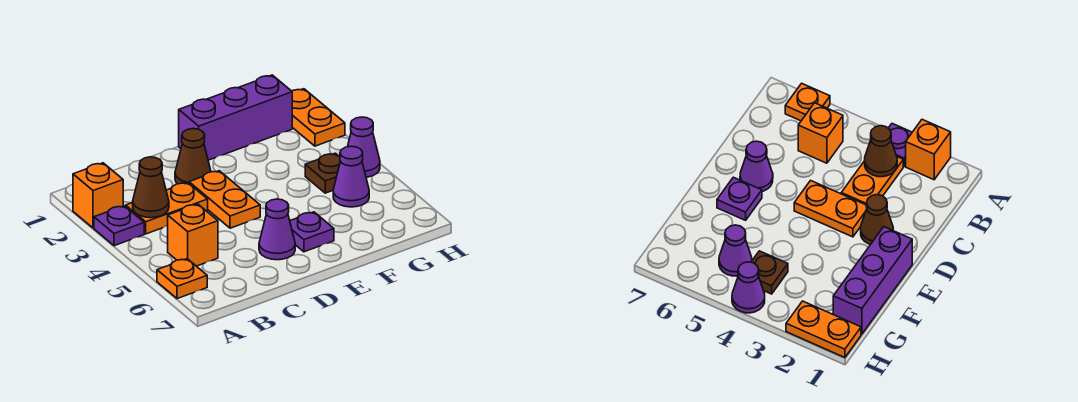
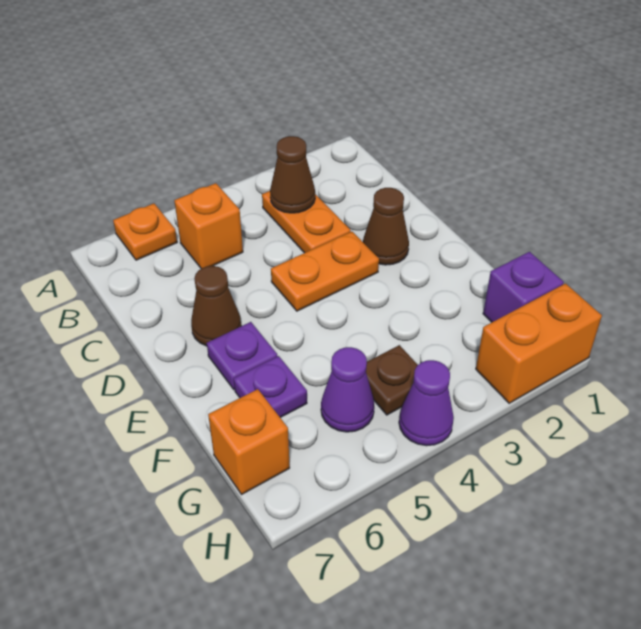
orange brick A2 level 1 -> orange brick G7 level 1
purple plate A3 level 1 -> purple plate F6 level 1
purple cone D6 level 1 -> brown cone D6 level 1
purple brick E1:G1 level 1 -> purple brick G1 level 1
orange plate H1:H2 level 1 -> orange brick H1:H2 level 1

